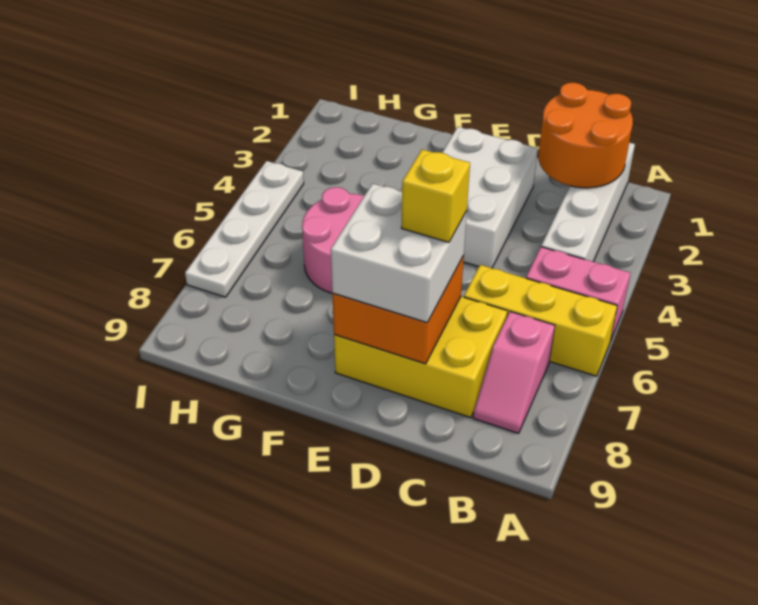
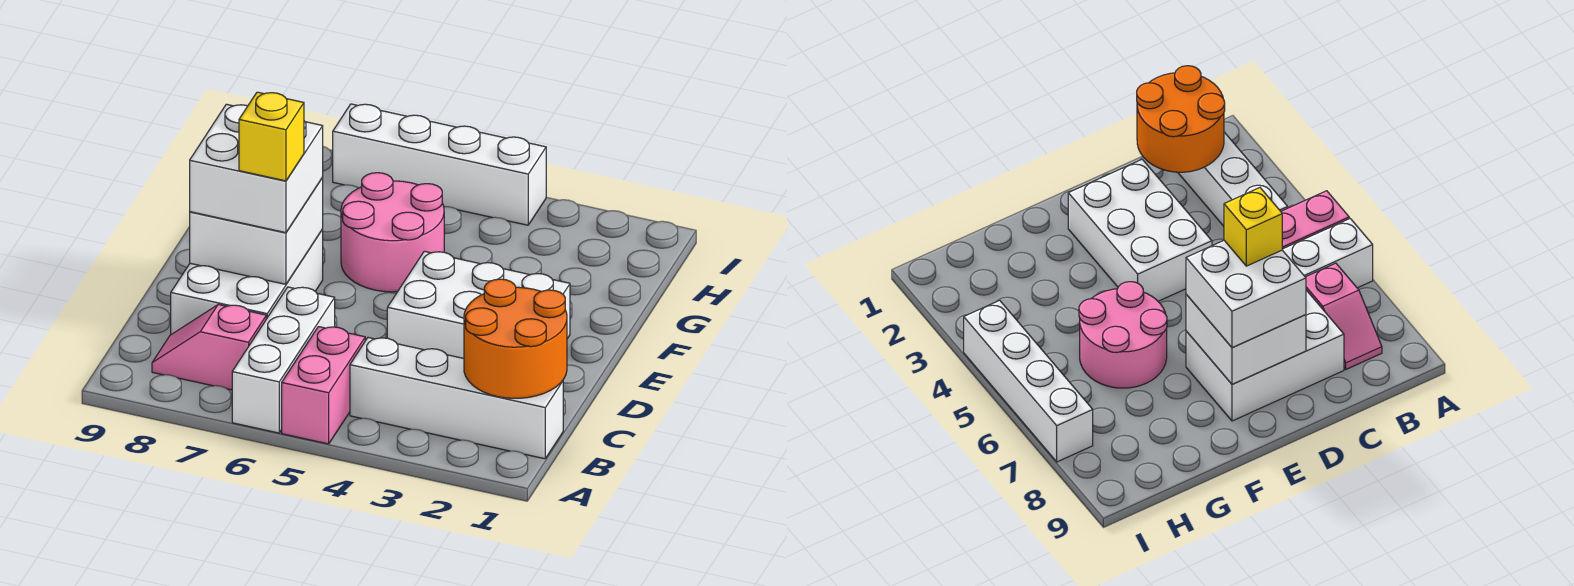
yellow brick A6:C6 level 1 -> white brick A6:C6 level 1
yellow brick C7:E8 level 1 -> white brick C7:E8 level 1
orange brick D7:E8 level 2 -> white brick D7:E8 level 2
white plate I4:I7 level 1 -> white brick I4:I7 level 1

